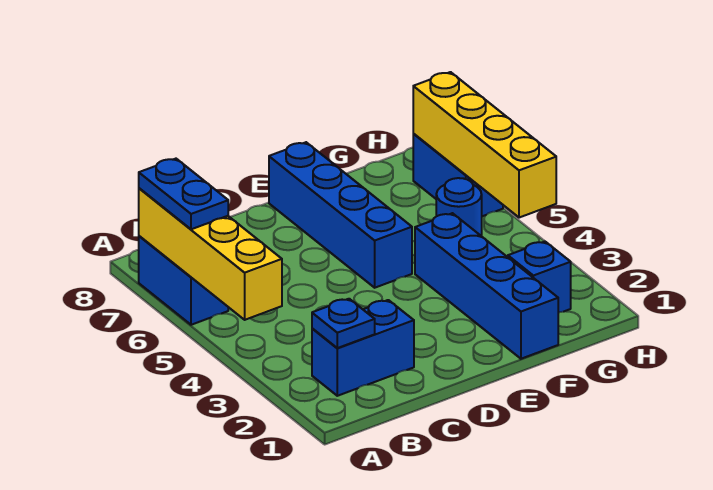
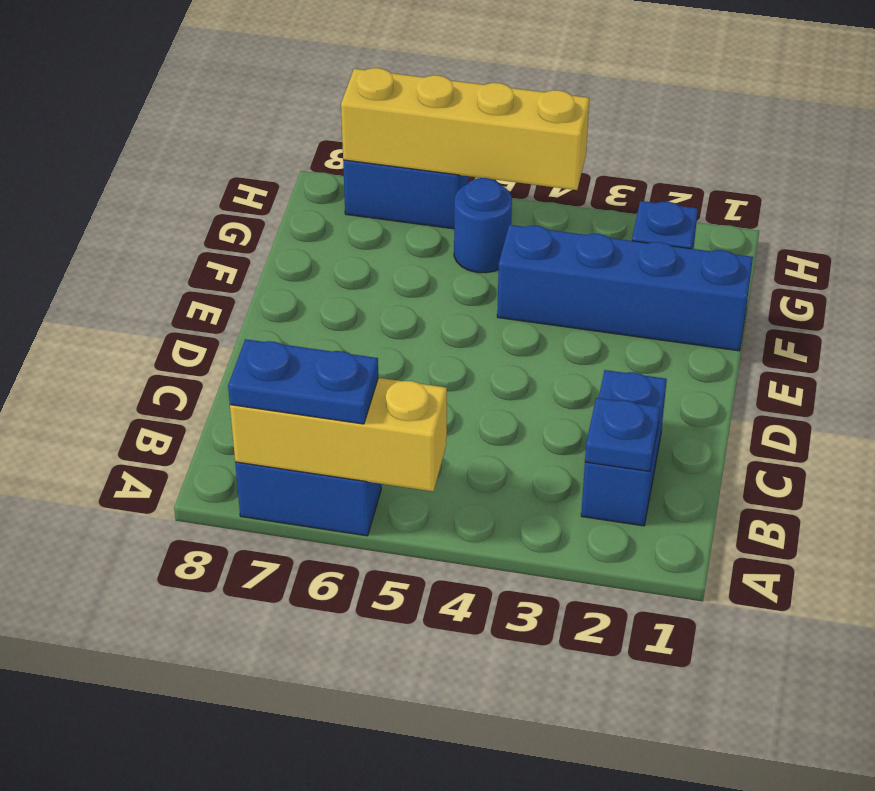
yellow brick A4:A7 level 2 -> yellow brick A5:A7 level 2
blue brick E5:E8 level 1 -> none

